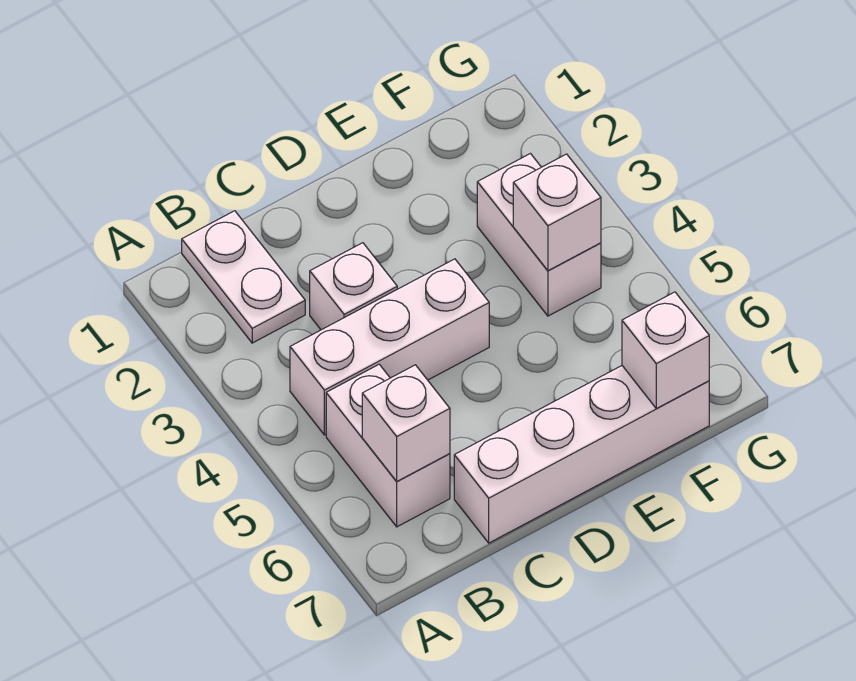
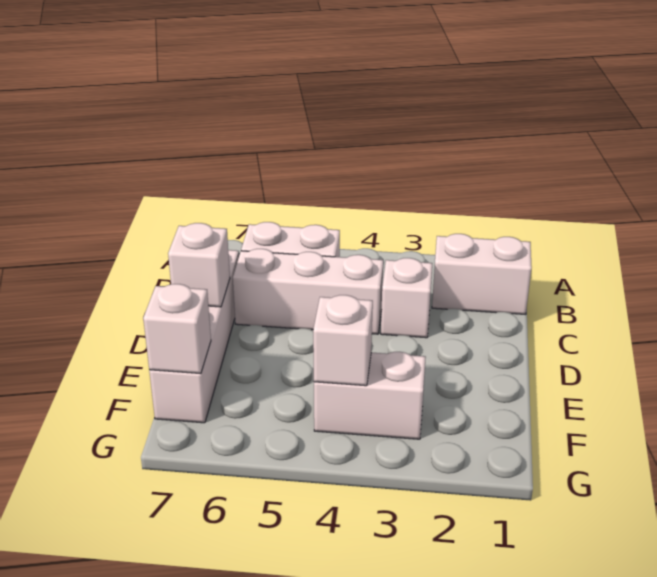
white plate B1:B2 level 1 -> white brick B1:B2 level 1
white brick B4:D4 level 1 -> white brick C4:C6 level 1
white brick B6 level 2 -> white brick D7 level 2

